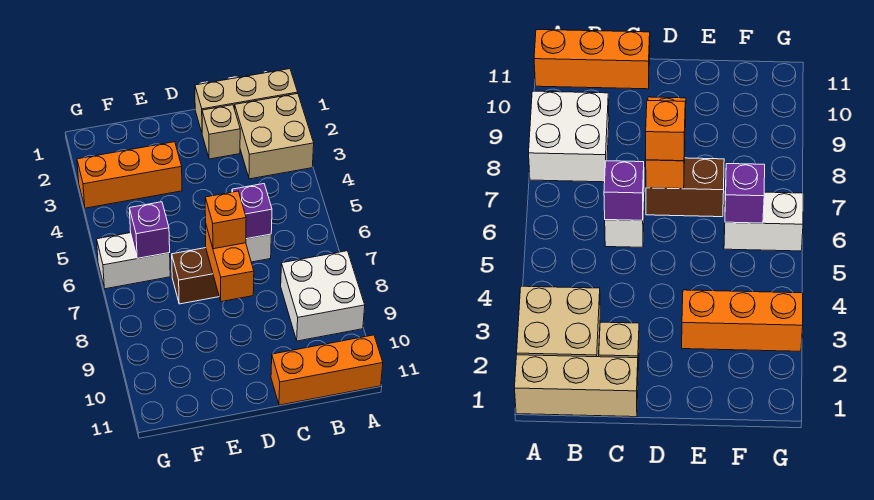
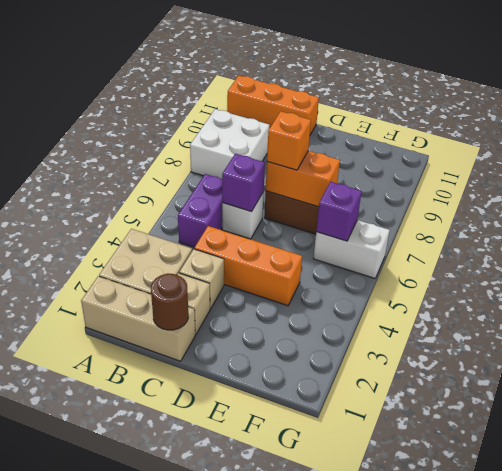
none -> purple brick B5:B6 level 1
none -> brown round brick C1 level 2
none -> tan brick C3 level 1
orange brick D7:D8 level 2 -> orange brick D7:E7 level 2
orange brick E3:G3 level 1 -> orange brick C4:E4 level 1

